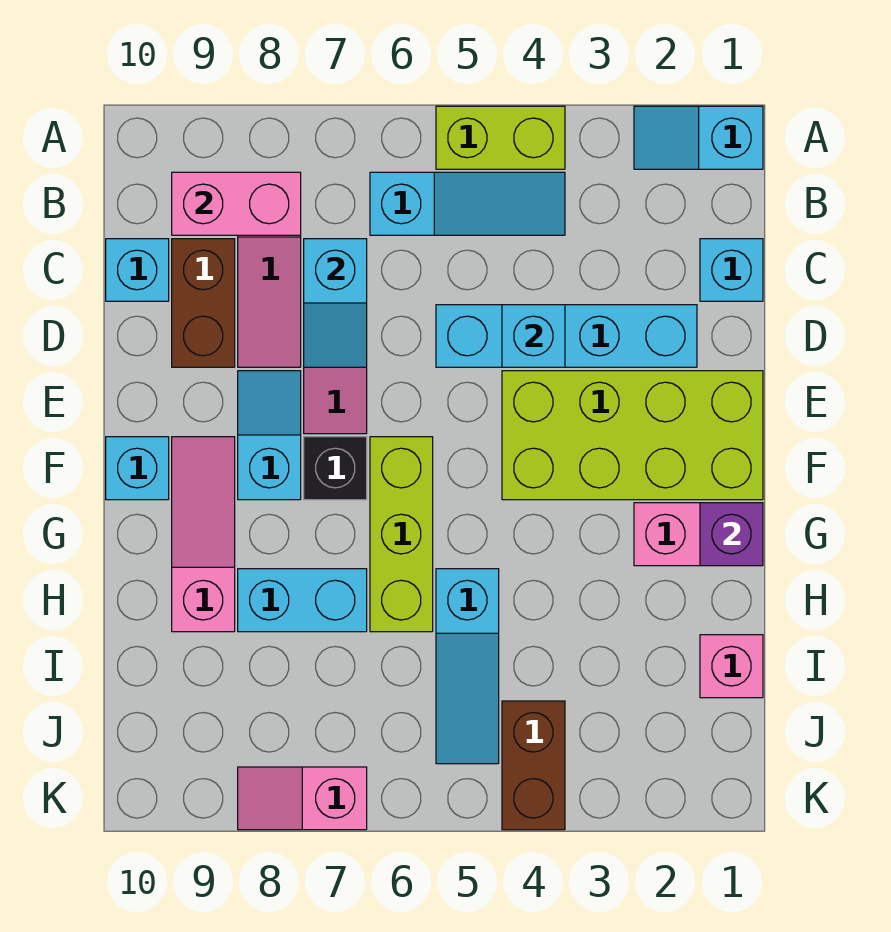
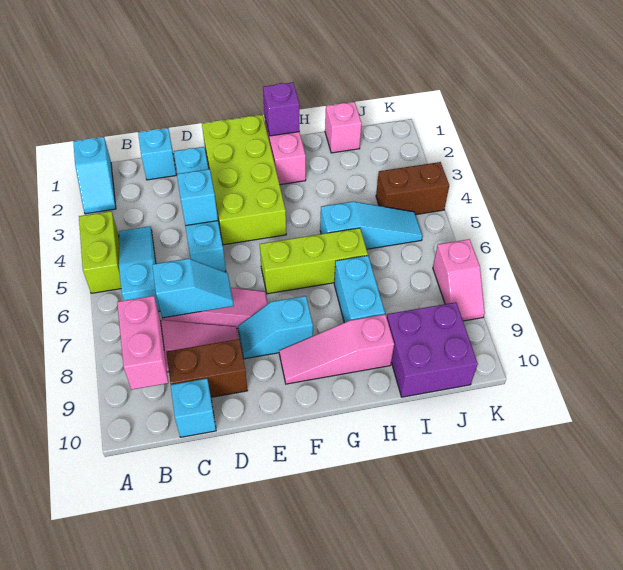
black brick F7 level 1 -> none
cyan brick F10 level 1 -> none
none -> purple brick I9:J10 level 1

